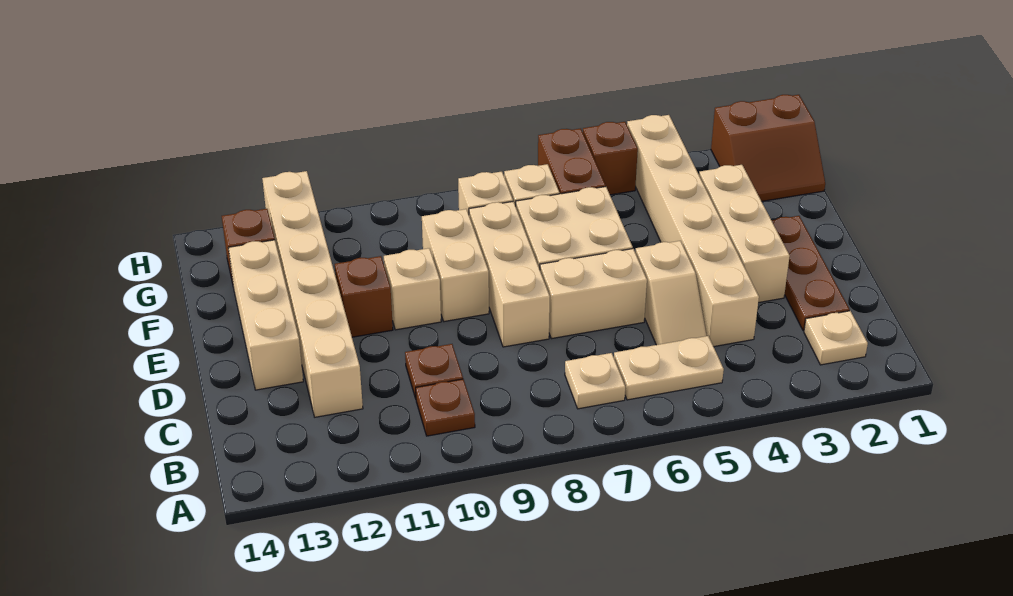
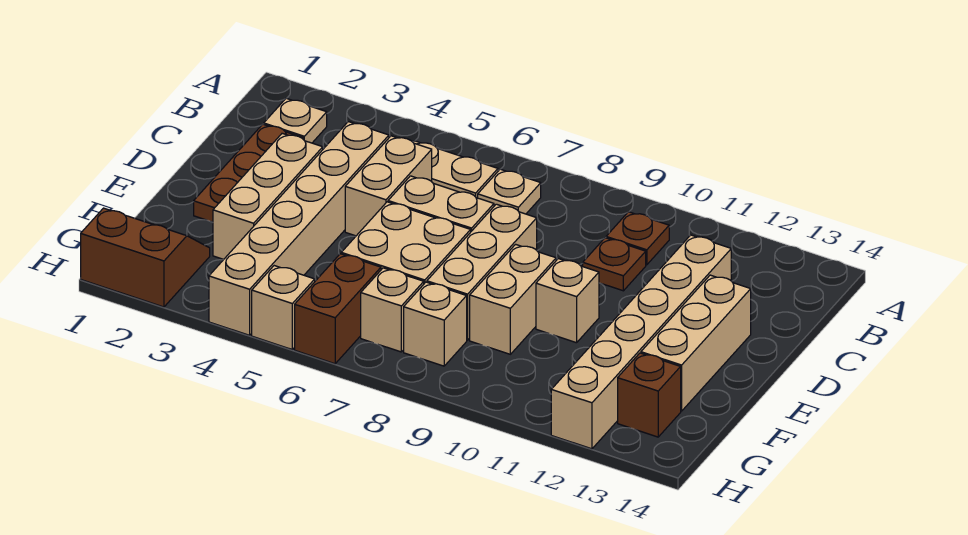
tan slope C5:D5 level 1 top D -> tan brick C5:D5 level 1
brown brick E11 level 1 -> none
brown brick H5 level 1 -> tan brick H5 level 1

